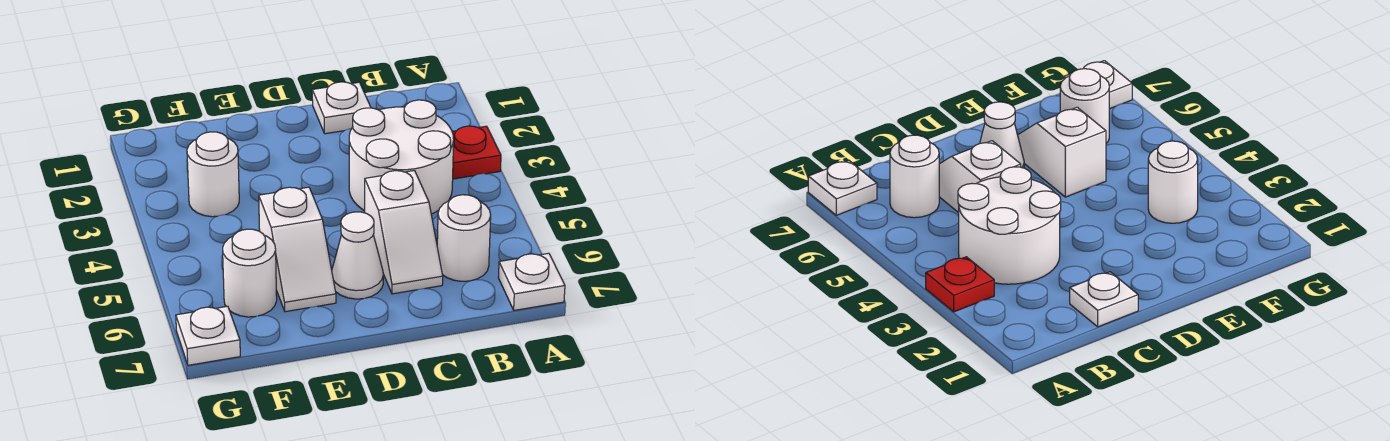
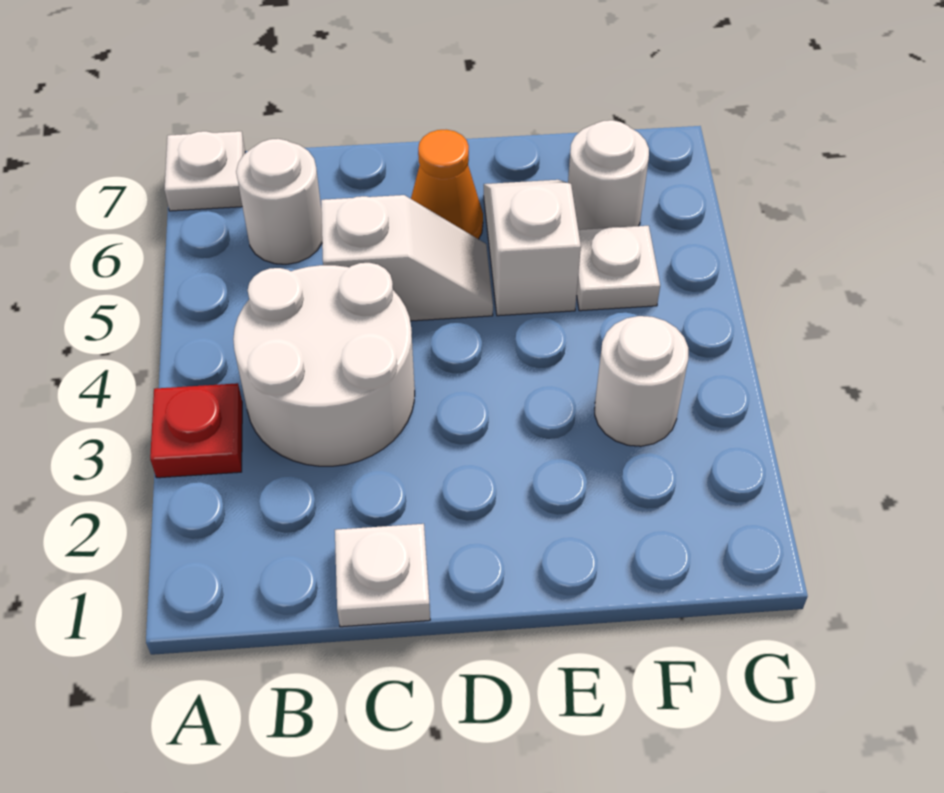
white slope C5:C6 level 1 top 5 -> white slope C5:D5 level 1 top C
white cone D6 level 1 -> orange cone D6 level 1
white plate G7 level 1 -> white plate F5 level 1

